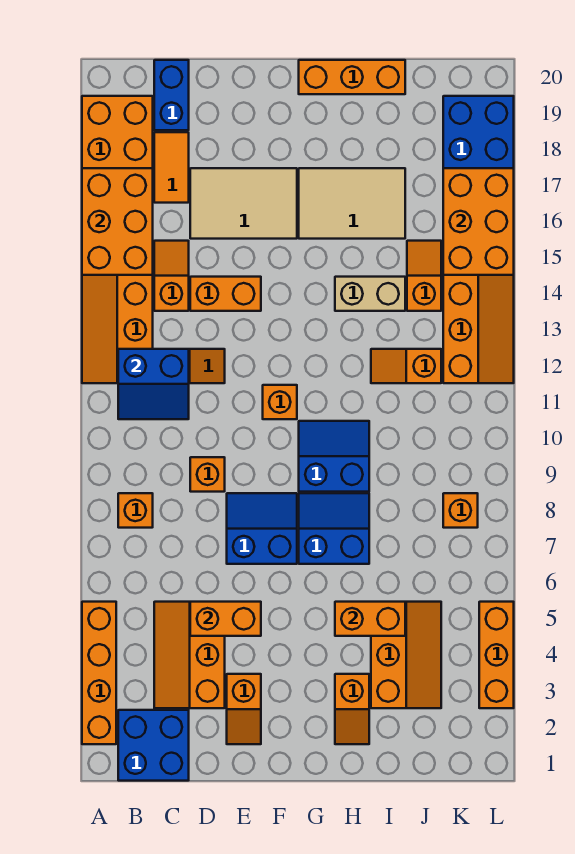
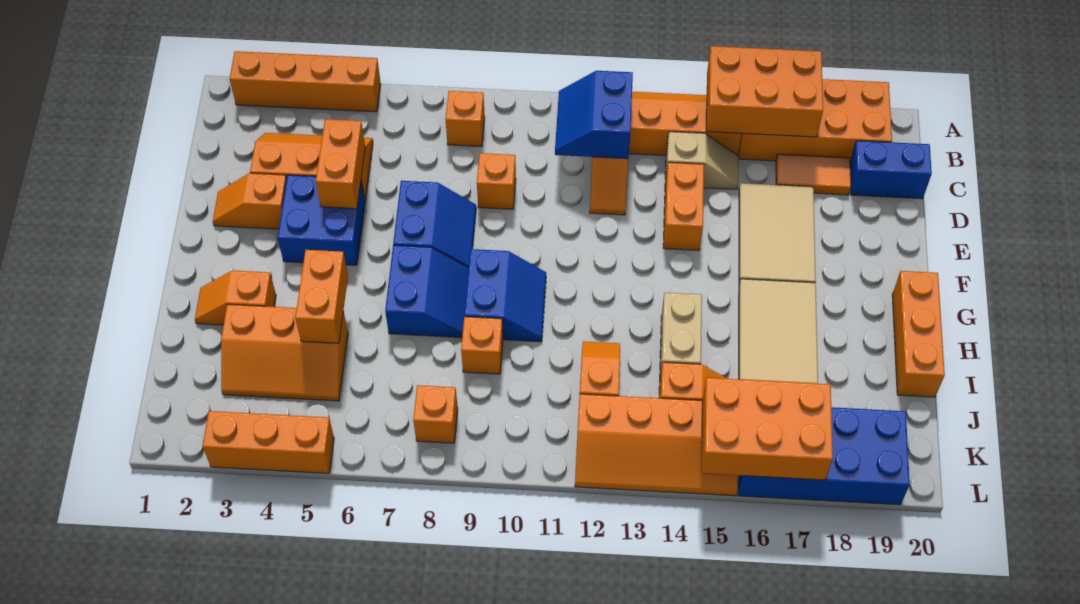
blue brick B1:C2 level 1 -> blue brick E4:F5 level 1
orange slope C14:C15 level 1 top 14 -> tan slope C14:C15 level 1 top 14
orange brick F11 level 1 -> orange brick I9 level 1

